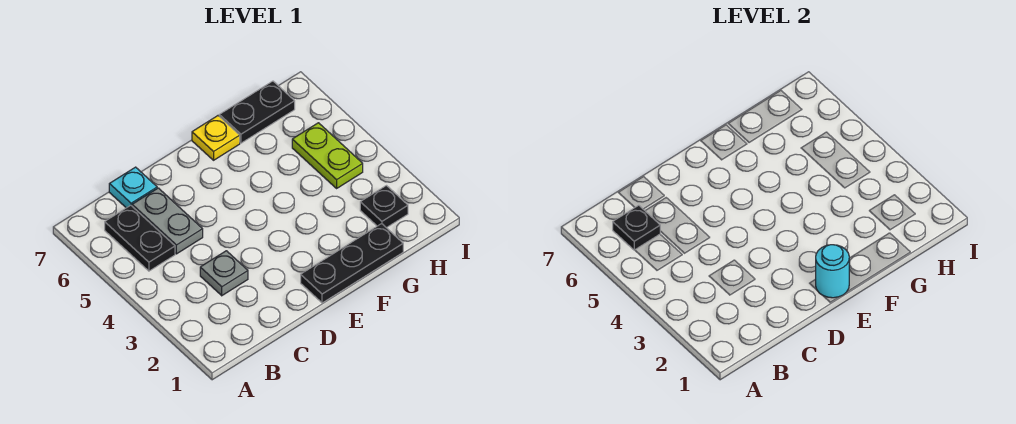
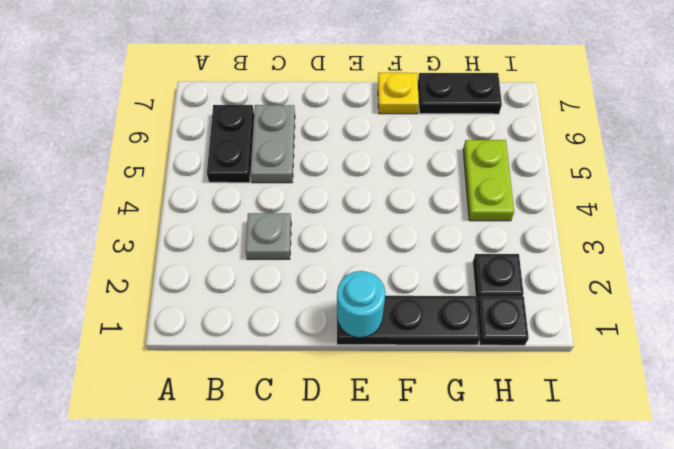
black plate B6 level 2 -> black plate H1 level 1
cyan plate C7 level 1 -> none

